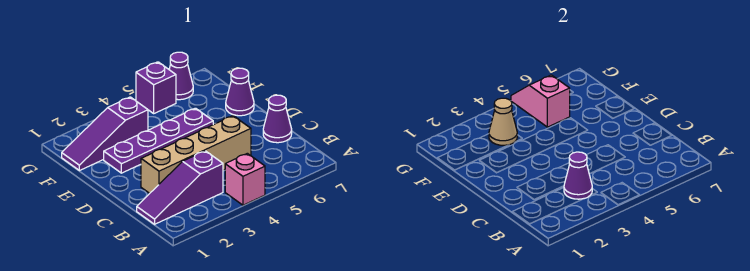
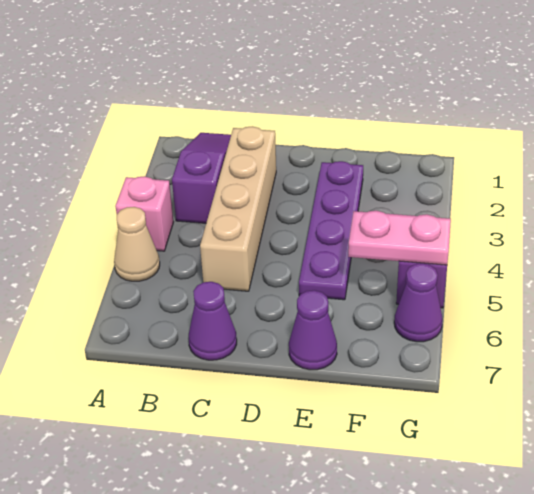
purple cone B3 level 2 -> none
purple slope F1:F3 level 1 top 3 -> none
tan cone F3 level 2 -> tan cone A5 level 1
pink slope F5:G5 level 2 top F -> pink plate F5:G5 level 2

